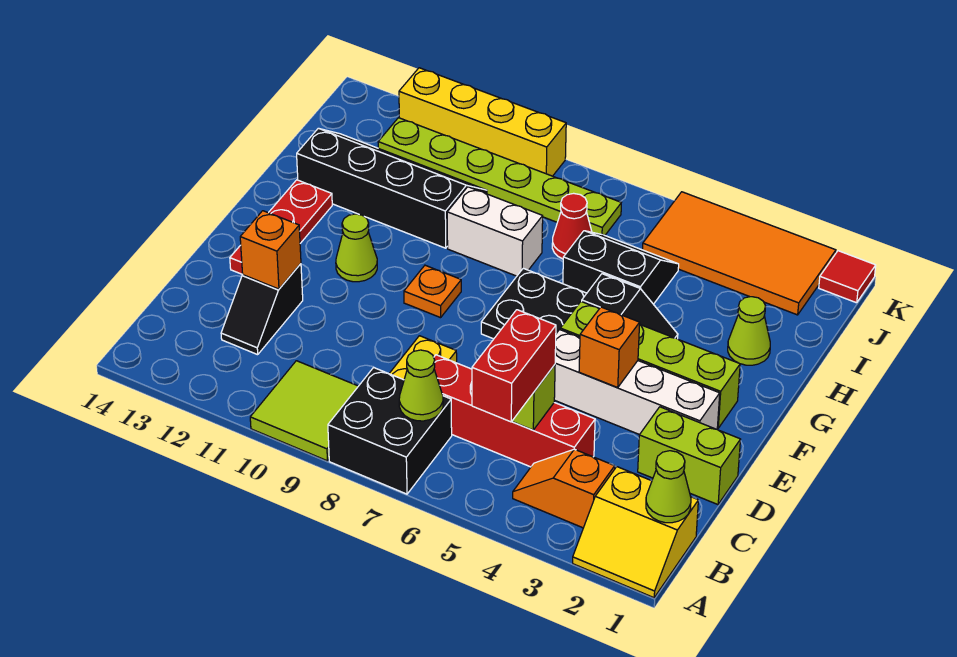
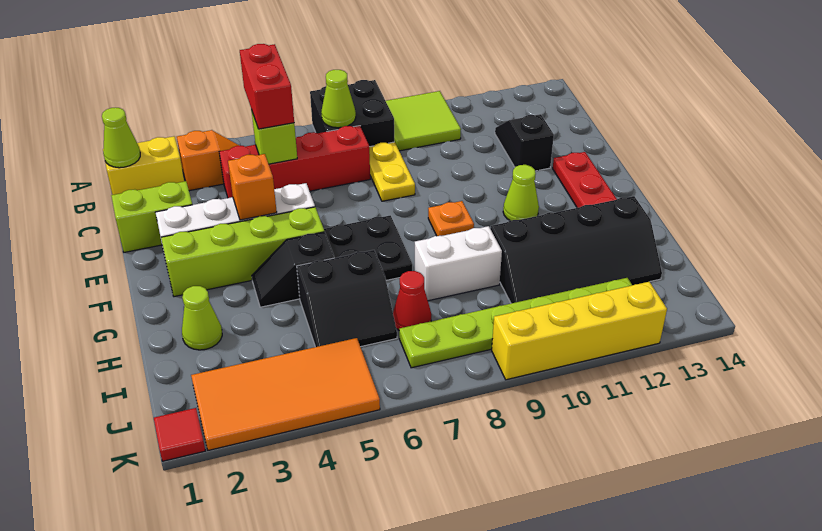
orange brick D12 level 2 -> none

